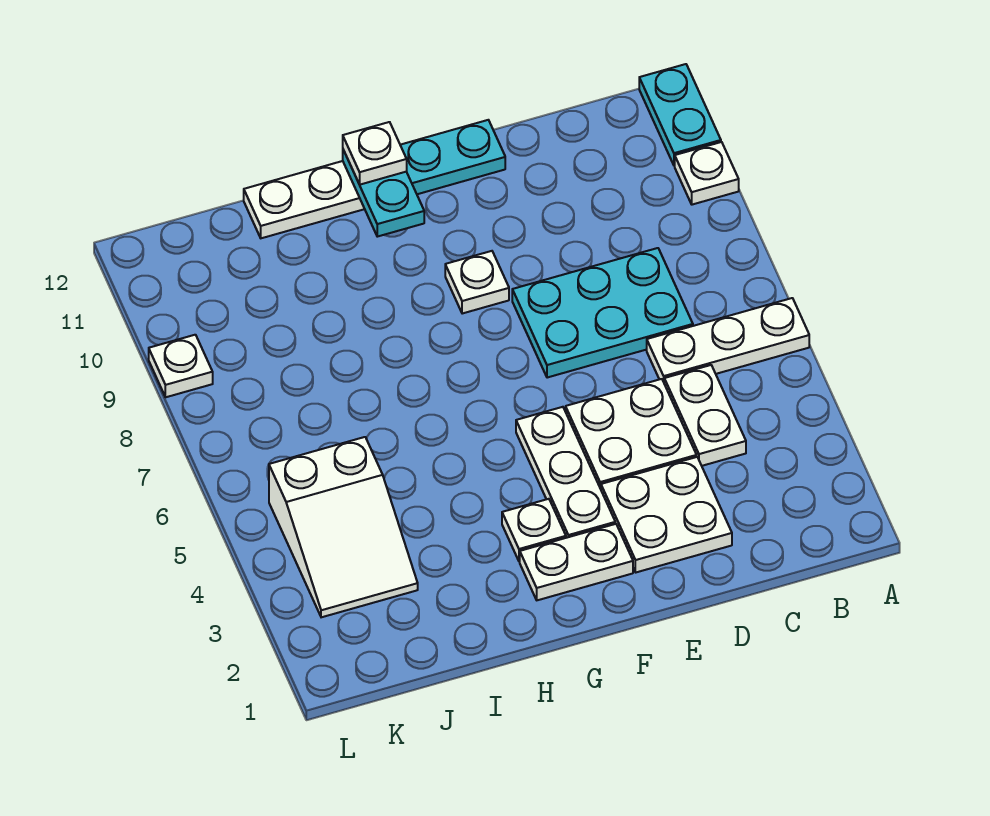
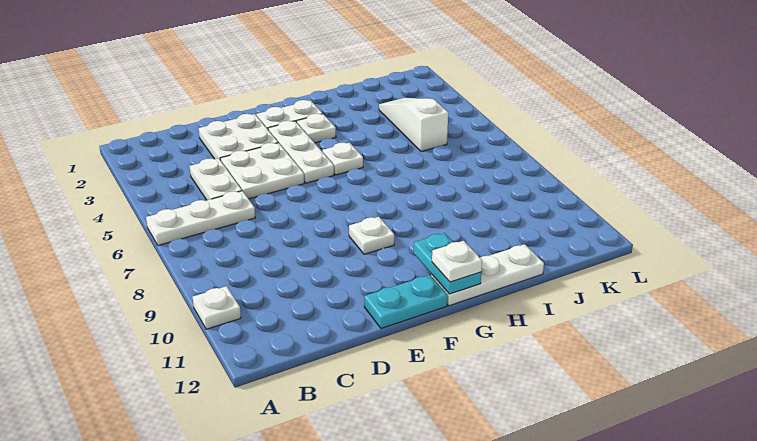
cyan plate A11:A12 level 1 -> none
cyan plate C7:E8 level 1 -> none
white slope J3:K5 level 1 top 5 -> white slope J3:J5 level 1 top 5
white plate L9 level 1 -> white plate G5 level 1

